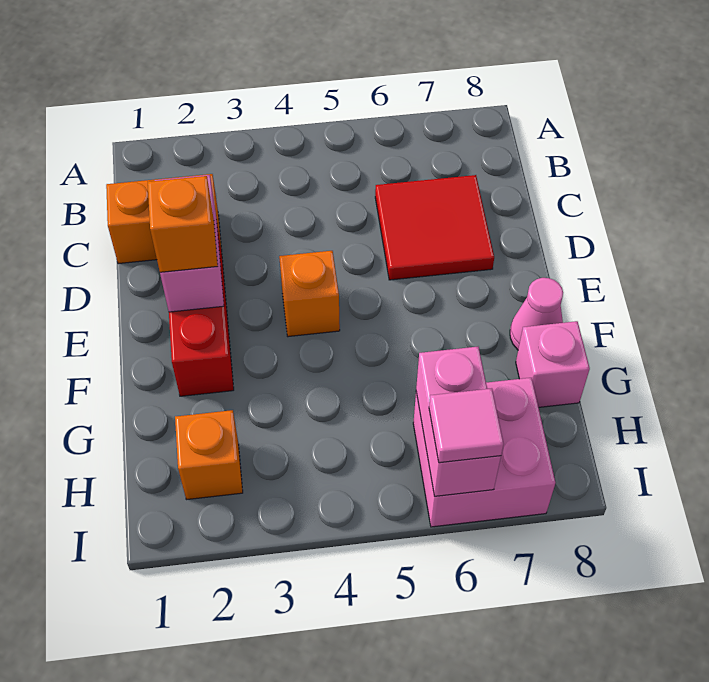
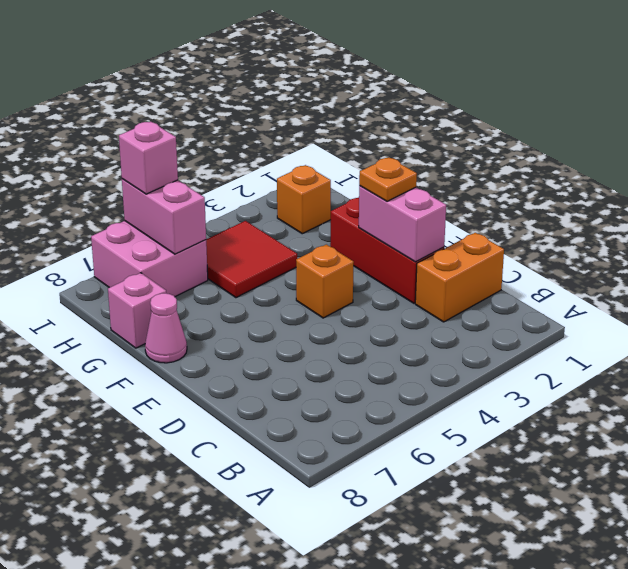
red tile C6:D7 level 1 -> red tile G4:H5 level 1
orange brick E2 level 3 -> orange plate E2 level 3
pink tile I6 level 3 -> pink brick I6 level 3

